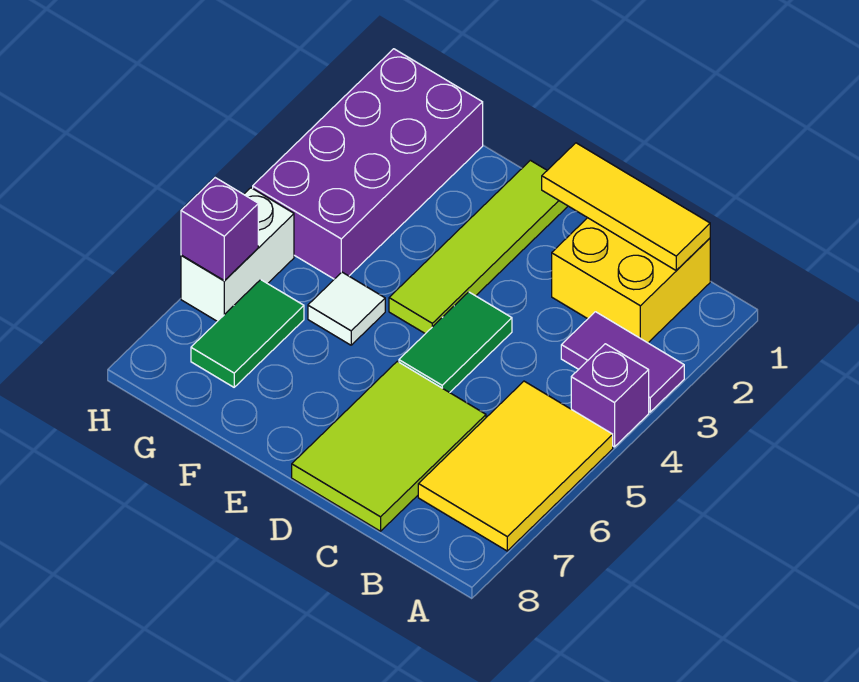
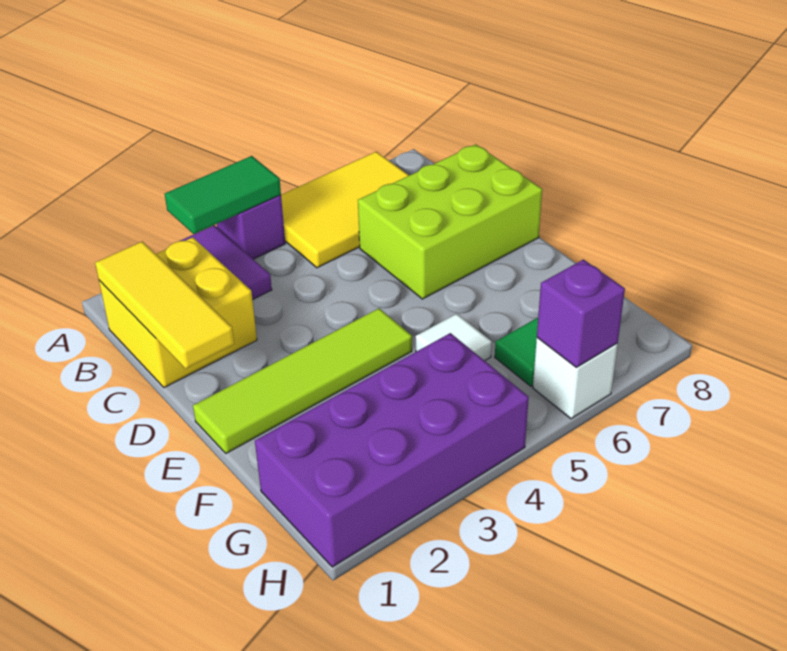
lime tile C6:D8 level 1 -> lime brick C6:D8 level 1
green tile D4:D5 level 1 -> green tile A3:A4 level 2
white brick H5:H6 level 1 -> white brick H6 level 1

